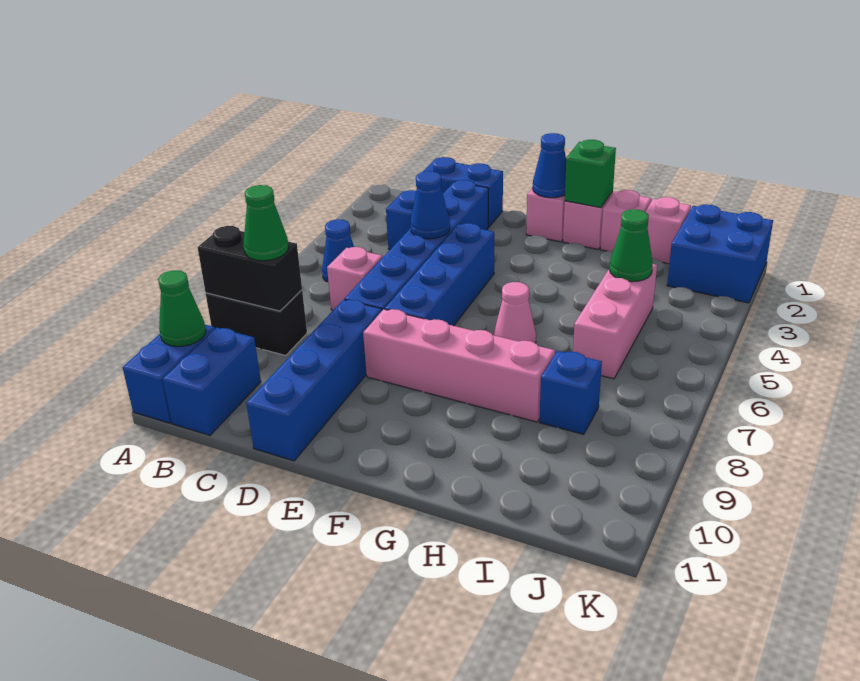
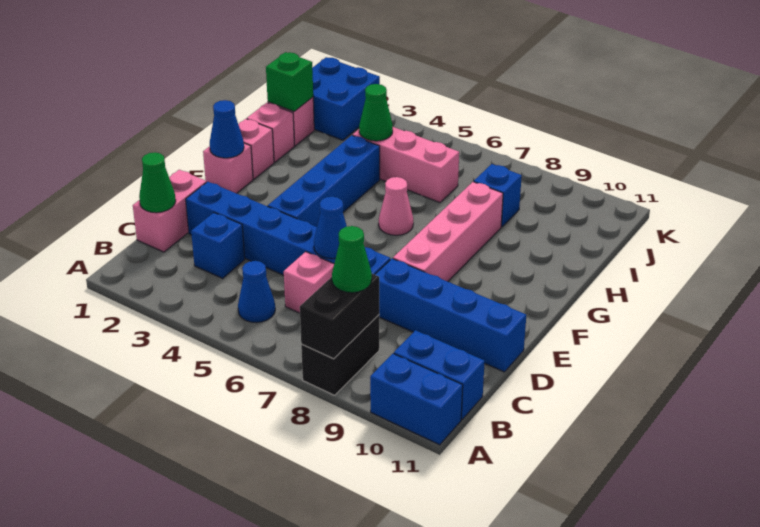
green cone A10 level 2 -> green cone C1 level 2
blue brick C1:D1 level 1 -> pink brick C1:D1 level 1
blue cone D4 level 2 -> blue cone D6 level 2
blue brick E4:E7 level 1 -> blue brick E4:H4 level 1
green brick G1 level 2 -> green brick I1 level 2

